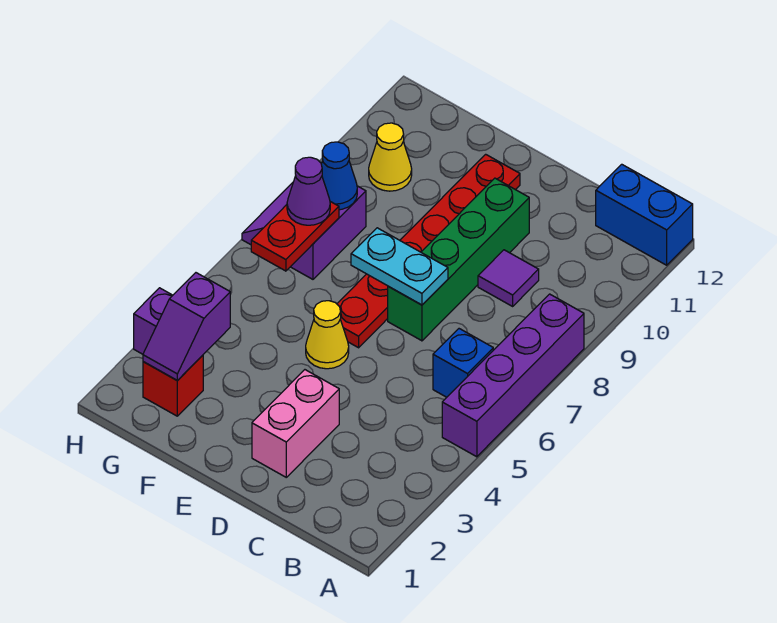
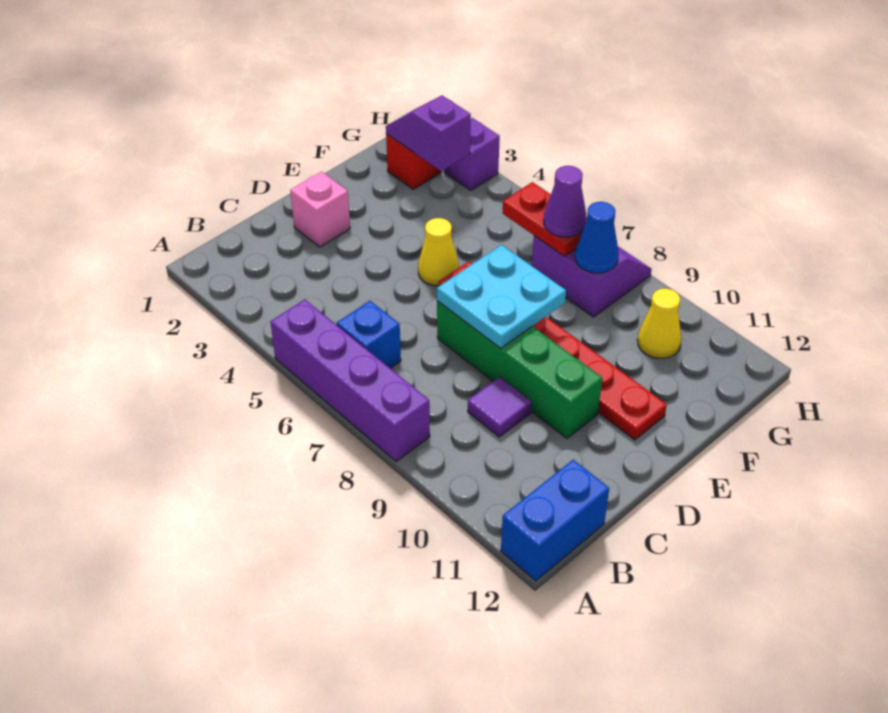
pink brick D2:D3 level 1 -> pink brick D2 level 1
cyan plate D7:E7 level 2 -> cyan plate D7:E8 level 2

